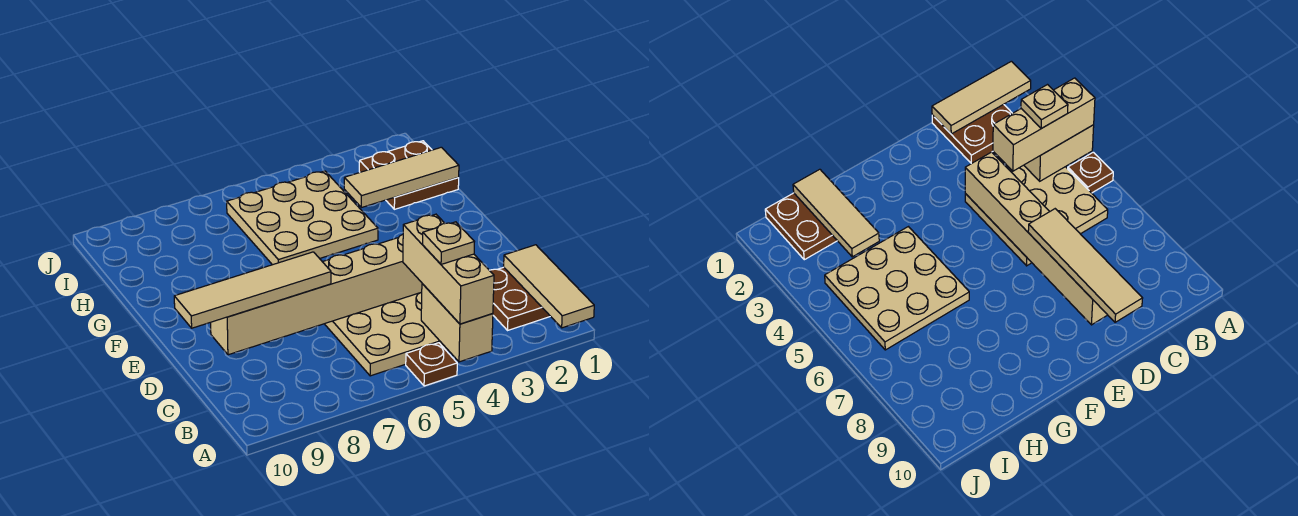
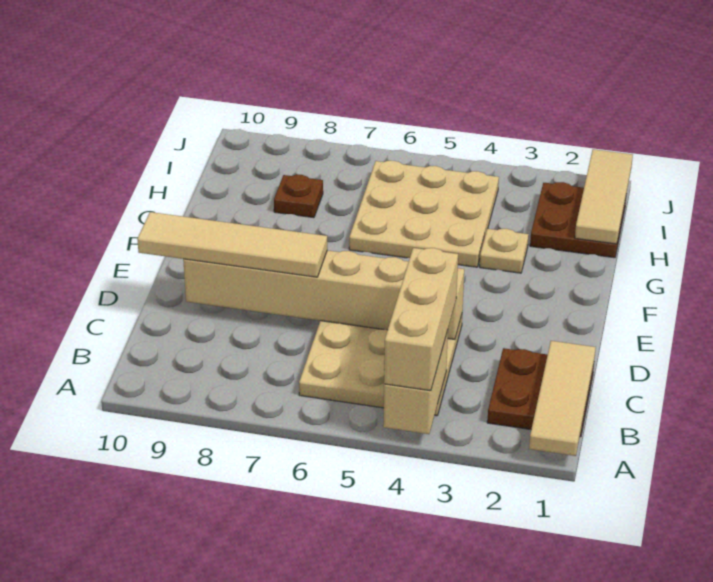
brown plate A5 level 1 -> brown plate H8 level 1
tan plate B4 level 4 -> tan plate G3 level 1
tan tile H1:H3 level 2 -> tan tile H1:J1 level 2

